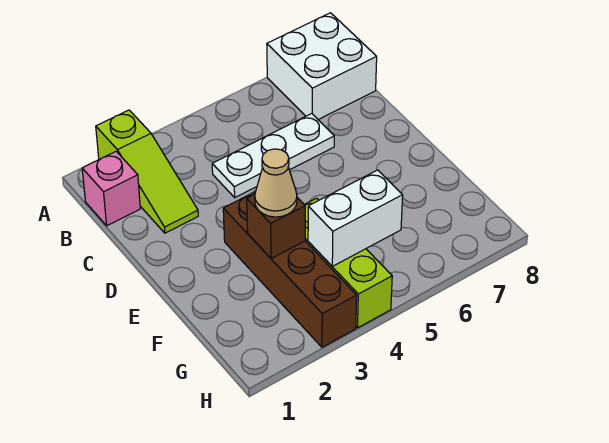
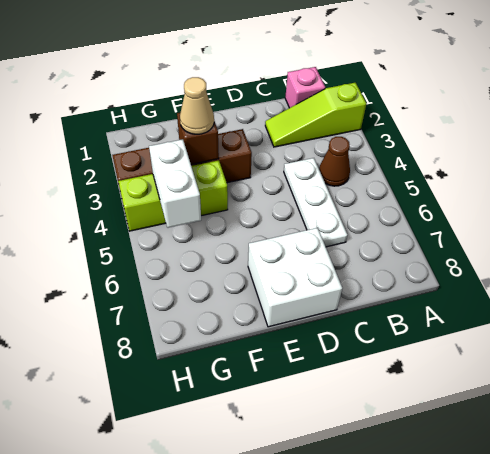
white brick A7:B8 level 1 -> white brick D7:E8 level 1
none -> brown cone B4 level 1

